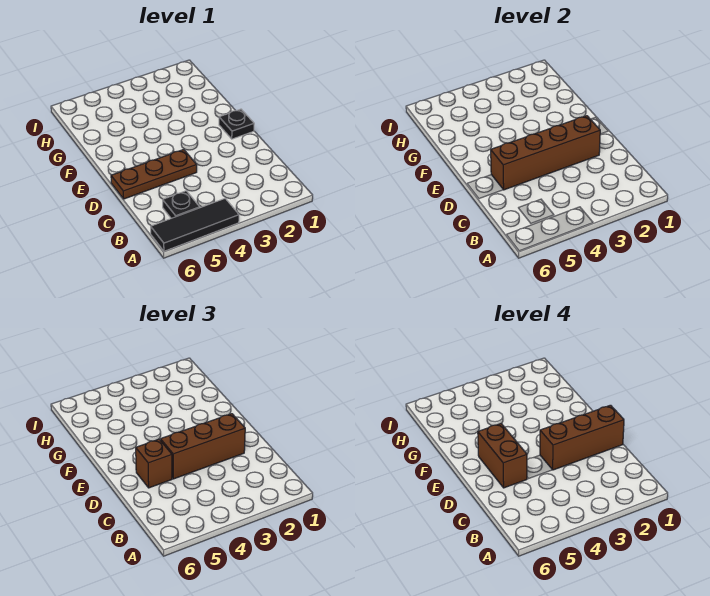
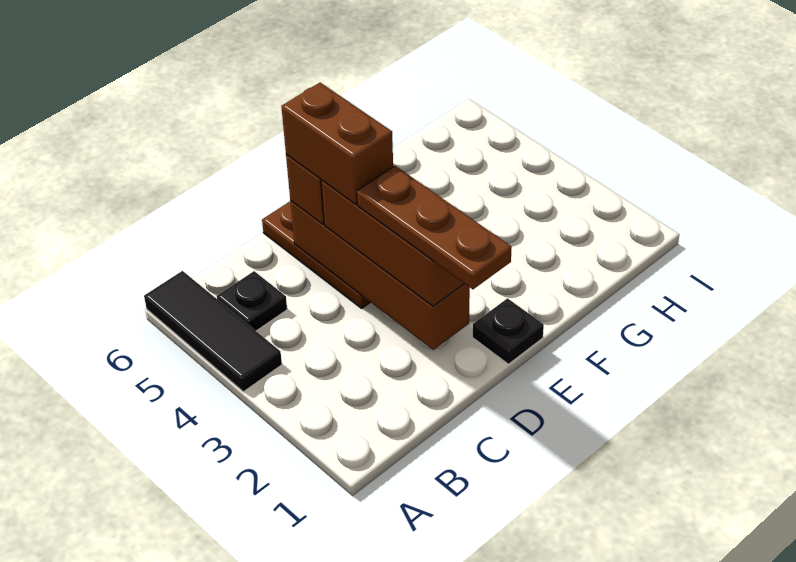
brown brick D1:D3 level 4 -> brown plate D1:D3 level 4
brown brick D5:E5 level 4 -> brown brick D4:D5 level 4

